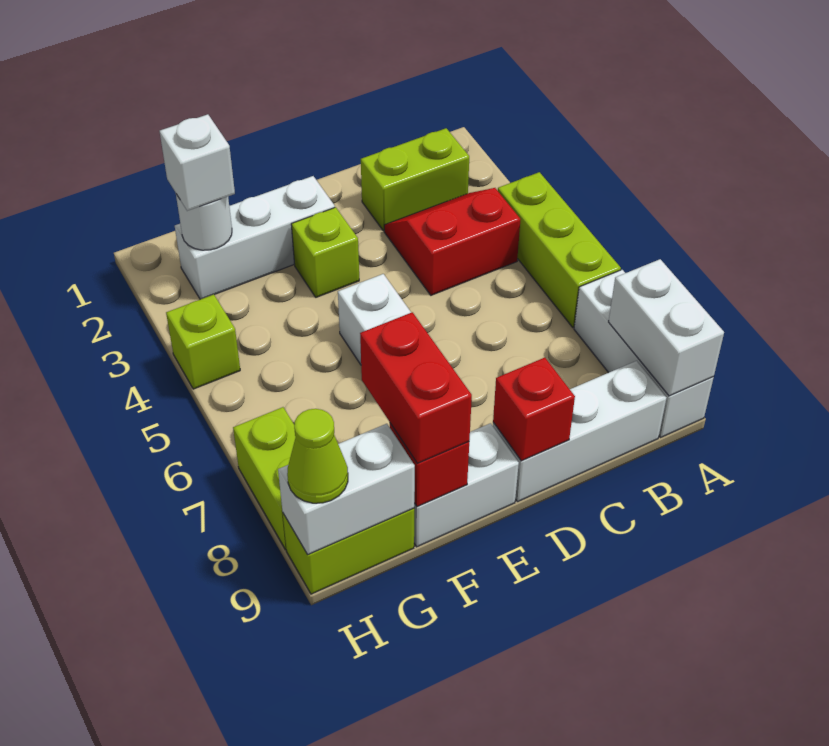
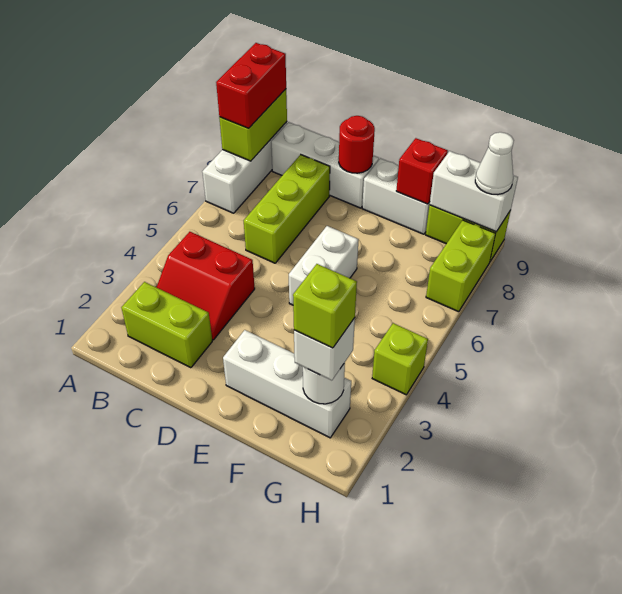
lime brick A4:A6 level 1 -> lime brick C6:C8 level 1
white brick A8:A9 level 2 -> lime brick A8:A9 level 2
red brick D9 level 2 -> red round brick D9 level 2
lime brick E3 level 1 -> lime brick G2 level 4
red brick F8:F9 level 3 -> red brick A8:A9 level 3
lime cone H9 level 3 -> white cone H9 level 3

